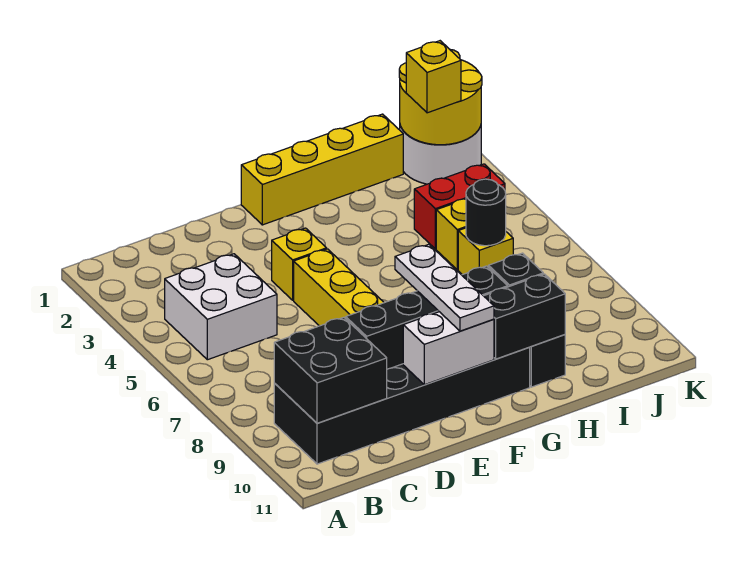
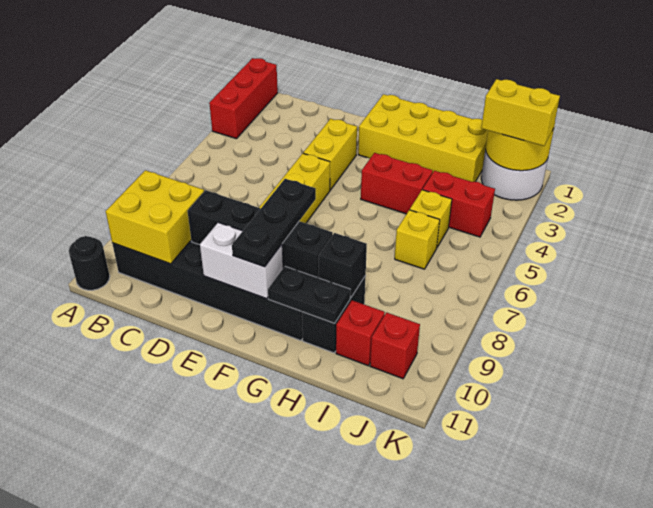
none -> red brick A1:A3 level 1
white brick B4:C5 level 1 -> none
black brick B9:C10 level 2 -> yellow brick B9:C10 level 2
yellow brick E4 level 1 -> yellow brick E3:E4 level 1
yellow brick F1:I1 level 1 -> yellow brick F1:I2 level 1
white plate F8:F10 level 3 -> black plate F8:F10 level 3
none -> red brick G4:H4 level 1
black brick G10:H10 level 2 -> black plate G10:H10 level 2
black round brick I6 level 2 -> black round brick A11 level 1
none -> red brick I10 level 1
yellow brick J2 level 3 -> yellow brick J2:K2 level 3
none -> red brick J10 level 1

